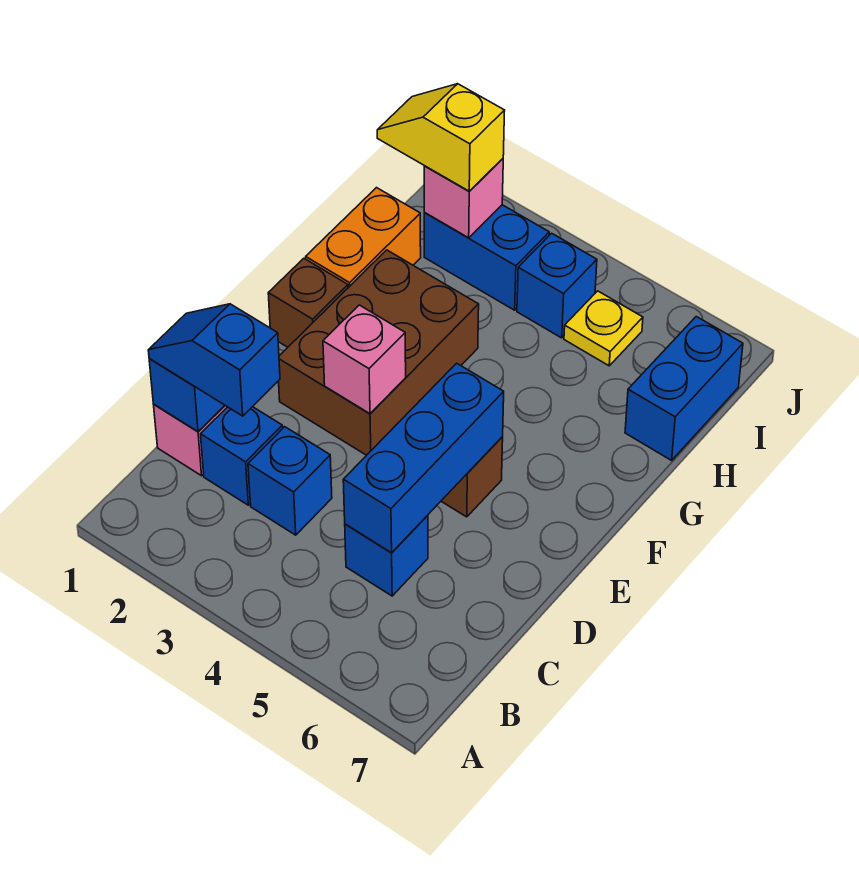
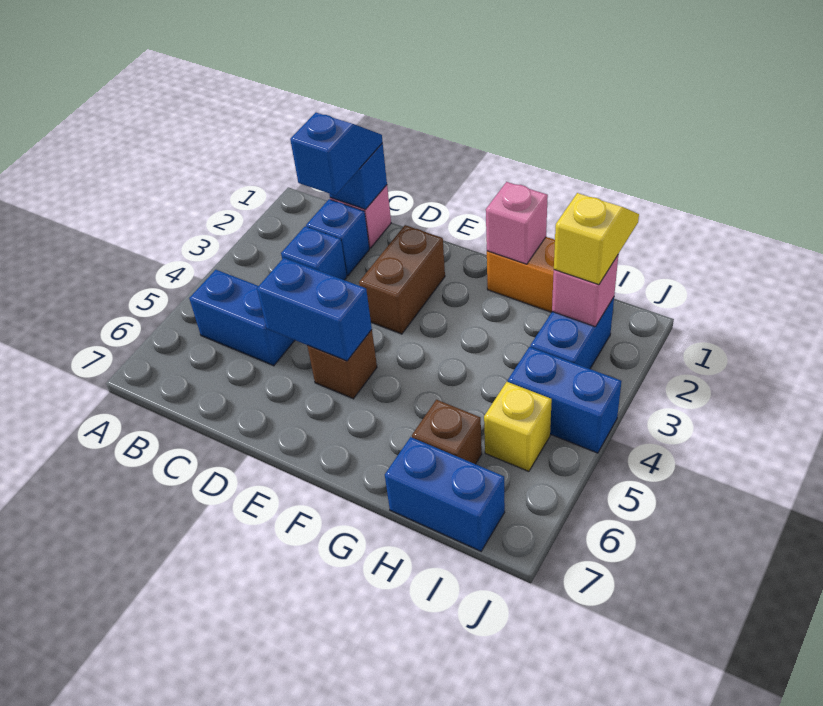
blue brick C5 level 1 -> blue brick B5:C5 level 1
blue brick C5:E5 level 2 -> blue brick D5:E5 level 2
brown brick E2:G3 level 1 -> brown brick E2:E3 level 1
pink brick E3 level 2 -> pink brick G1 level 2
brown brick F1 level 1 -> brown brick H6 level 1
blue brick I4 level 1 -> blue brick I4:J4 level 1
yellow plate I5 level 1 -> yellow brick I5 level 1

